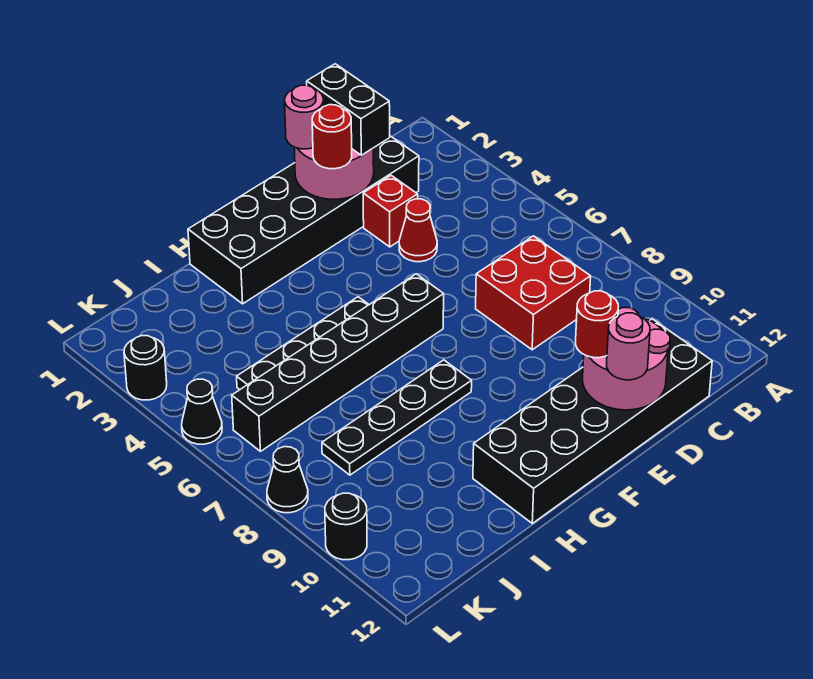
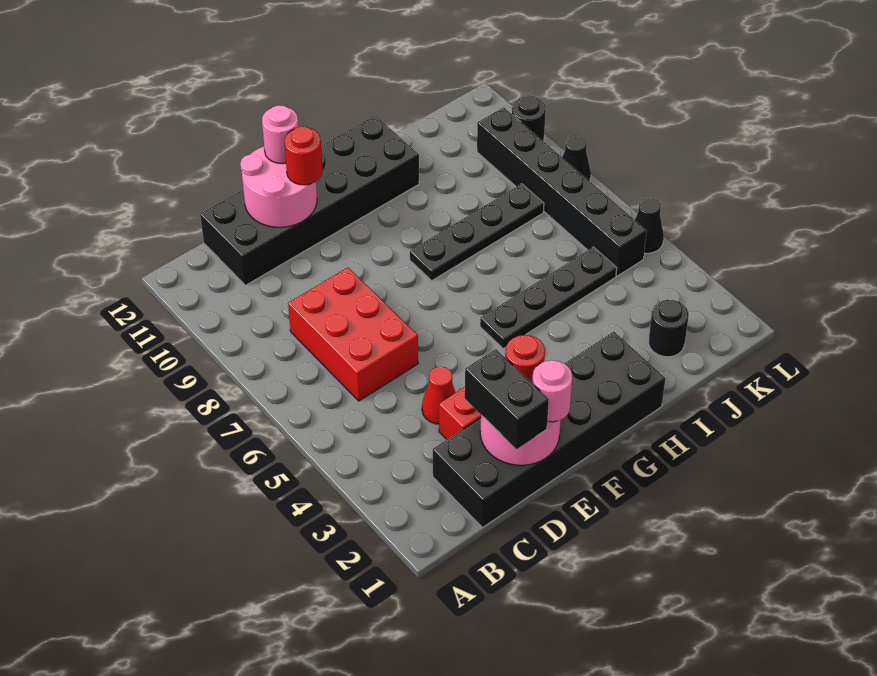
red brick C7:D8 level 1 -> red brick C6:D8 level 1
black brick F6:K6 level 1 -> black brick K5:K10 level 1
black round brick L3 level 1 -> black round brick J2 level 1

